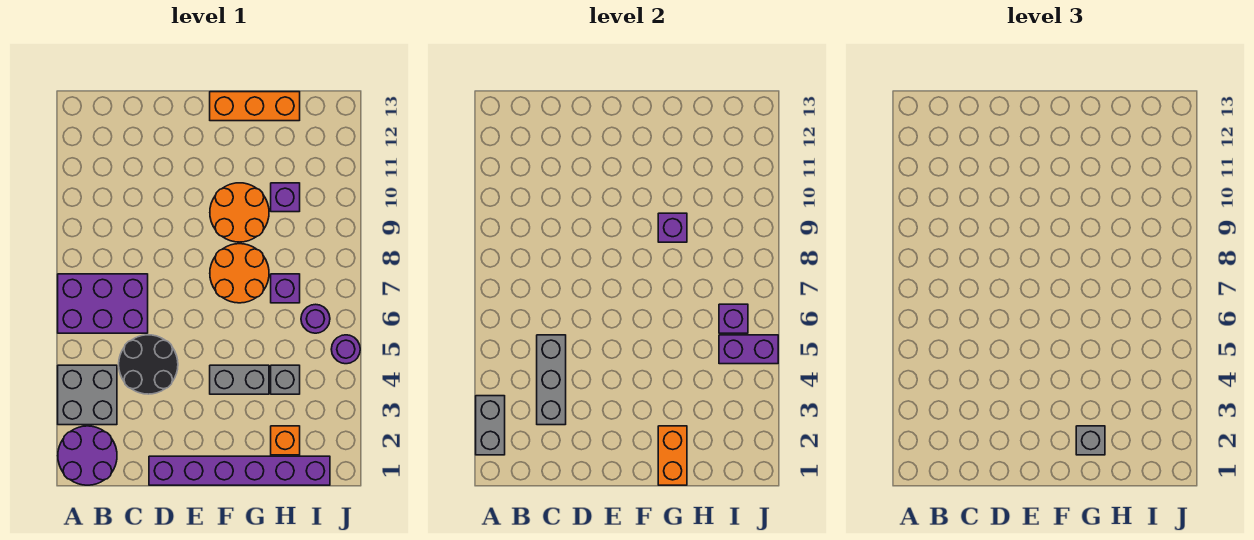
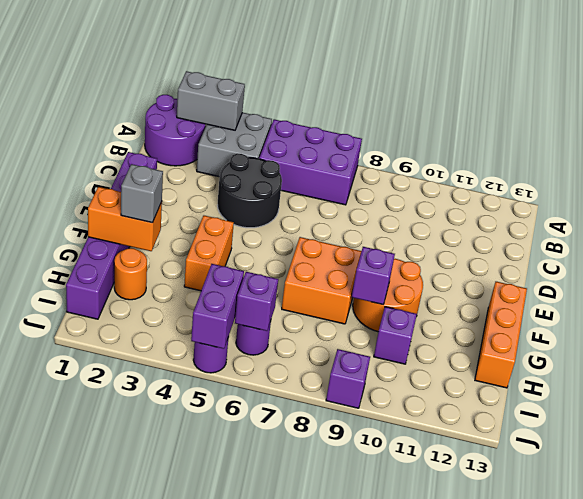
purple brick A6:C7 level 1 -> purple brick A5:B7 level 1
grey brick C3:C5 level 2 -> none
grey brick F4:G4 level 1 -> orange brick F4:G4 level 1
orange round brick F7:G8 level 1 -> orange brick F7:G8 level 1
orange brick H2 level 1 -> orange round brick H2 level 1
grey brick H4 level 1 -> none
purple brick H7 level 1 -> purple brick J9 level 1

